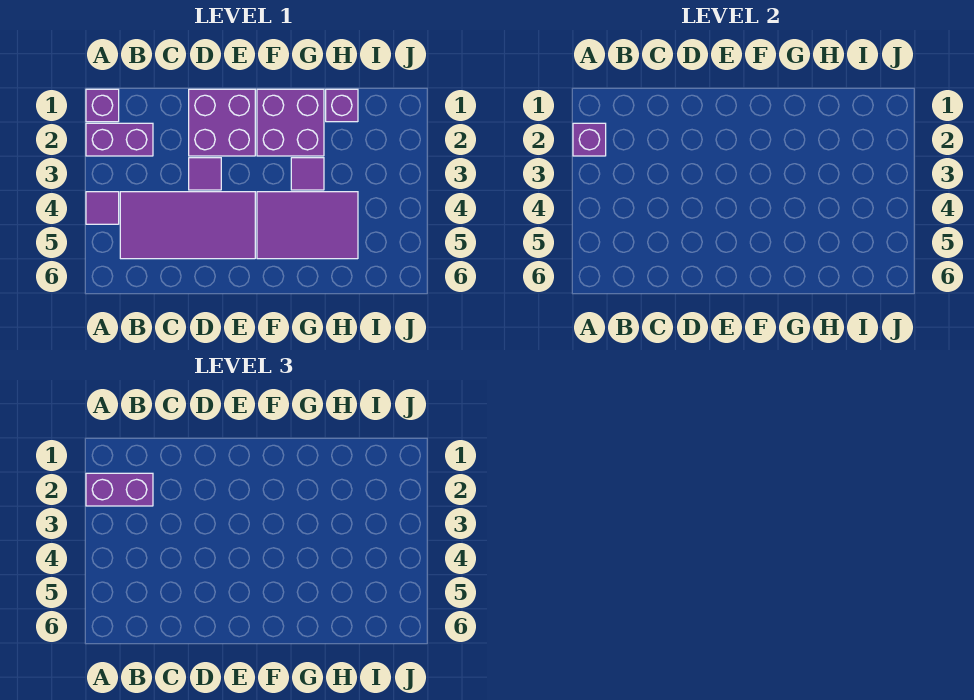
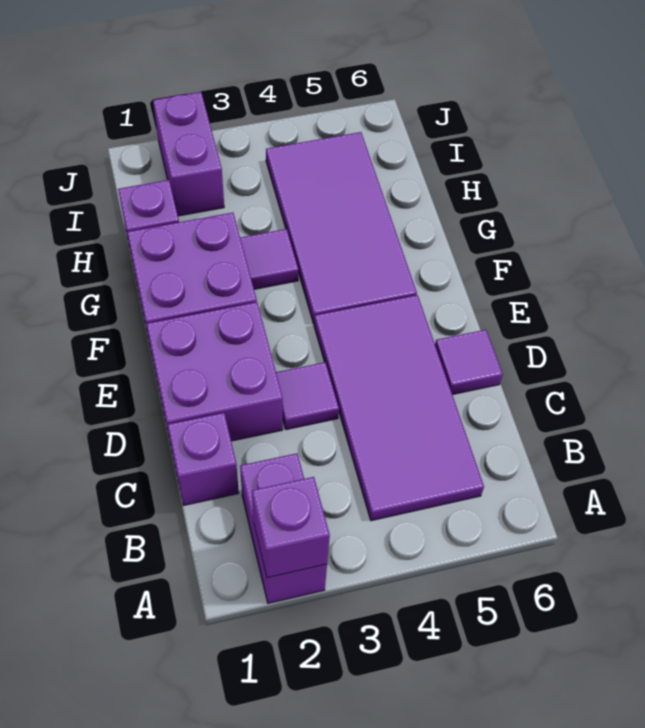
purple brick A1 level 1 -> purple brick C1 level 1
purple brick A2:B2 level 3 -> purple brick I2:J2 level 1
purple tile A4 level 1 -> purple tile D6 level 1
purple tile F4:H5 level 1 -> purple tile F4:I5 level 1

